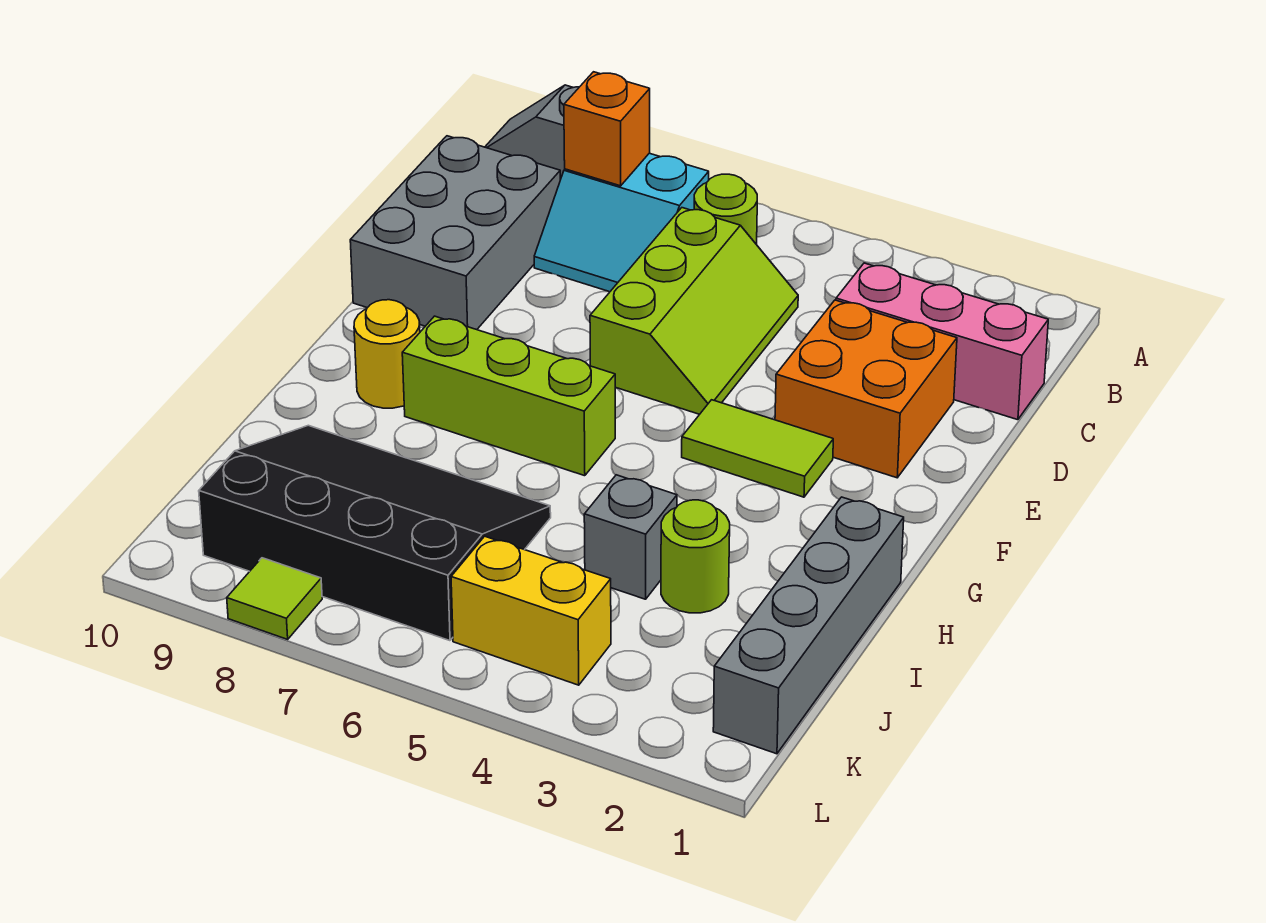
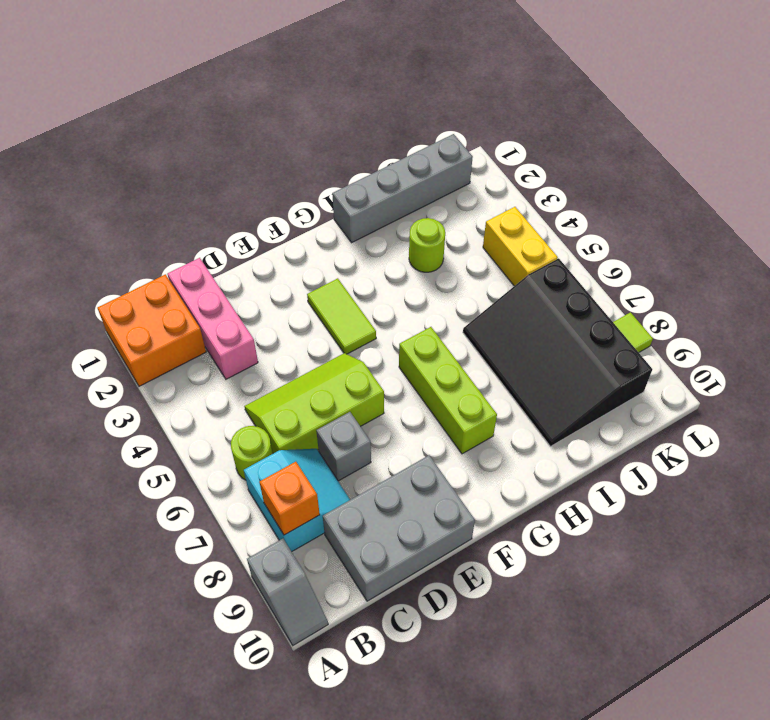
orange brick D2:E3 level 1 -> orange brick A1:B2 level 1
yellow round brick G9 level 1 -> none
grey brick I4 level 1 -> grey brick D7 level 1

